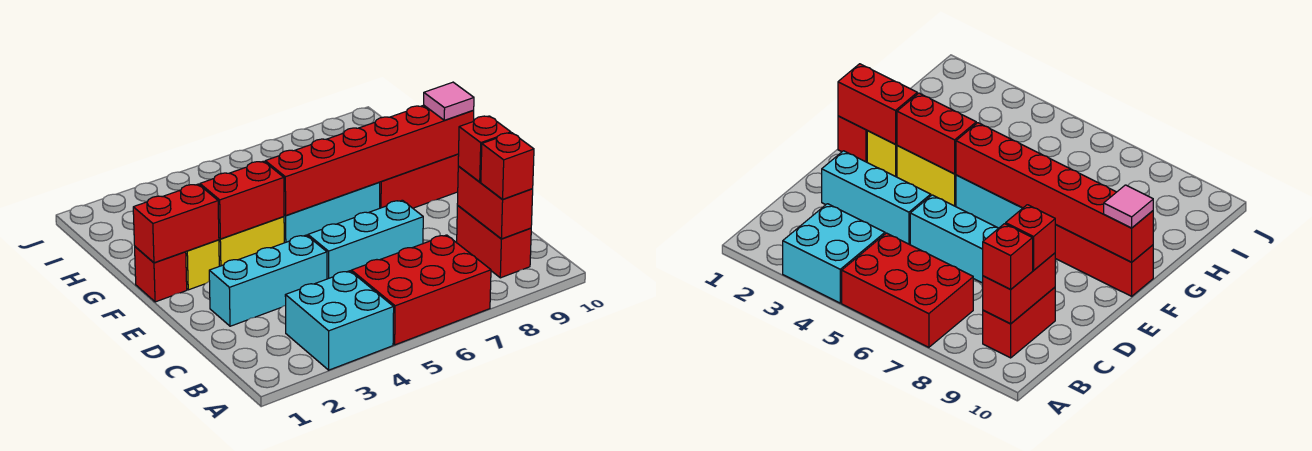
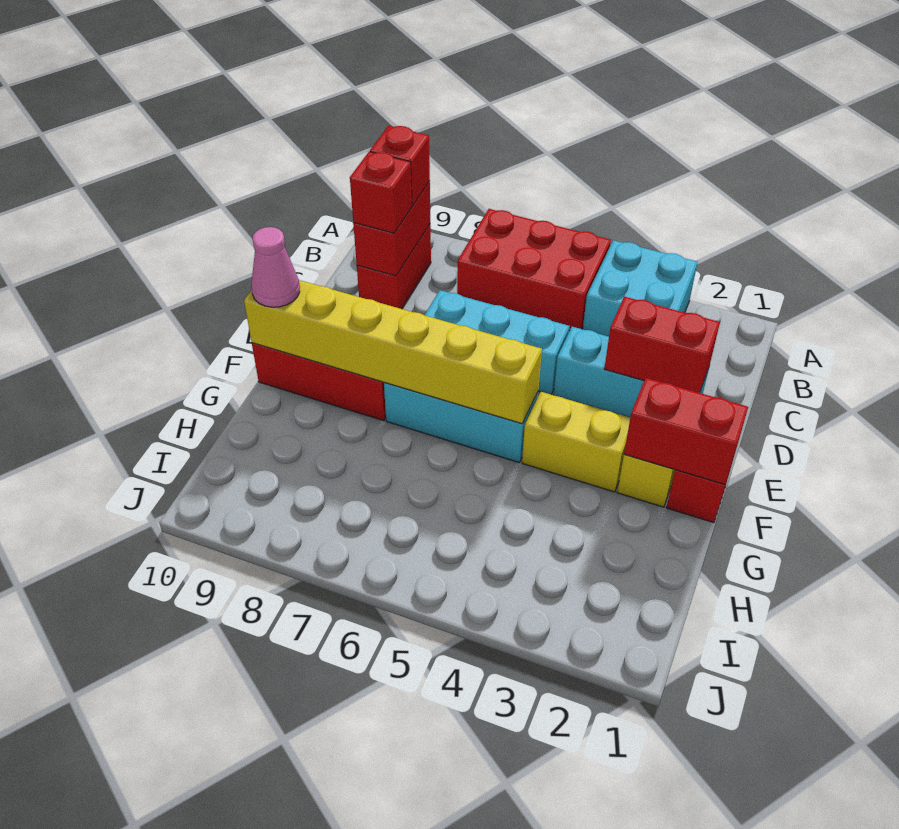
red brick F3:F4 level 2 -> red brick D2:D3 level 2
red brick F5:F10 level 2 -> yellow brick F5:F10 level 2
pink tile F10 level 3 -> pink cone F10 level 3

